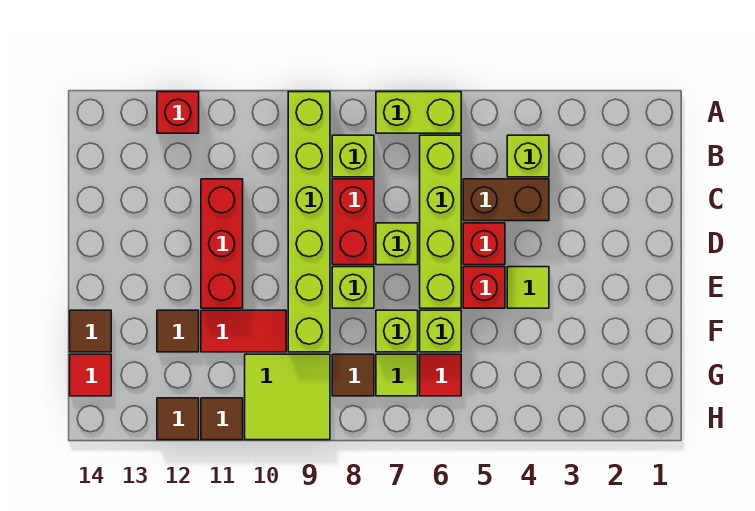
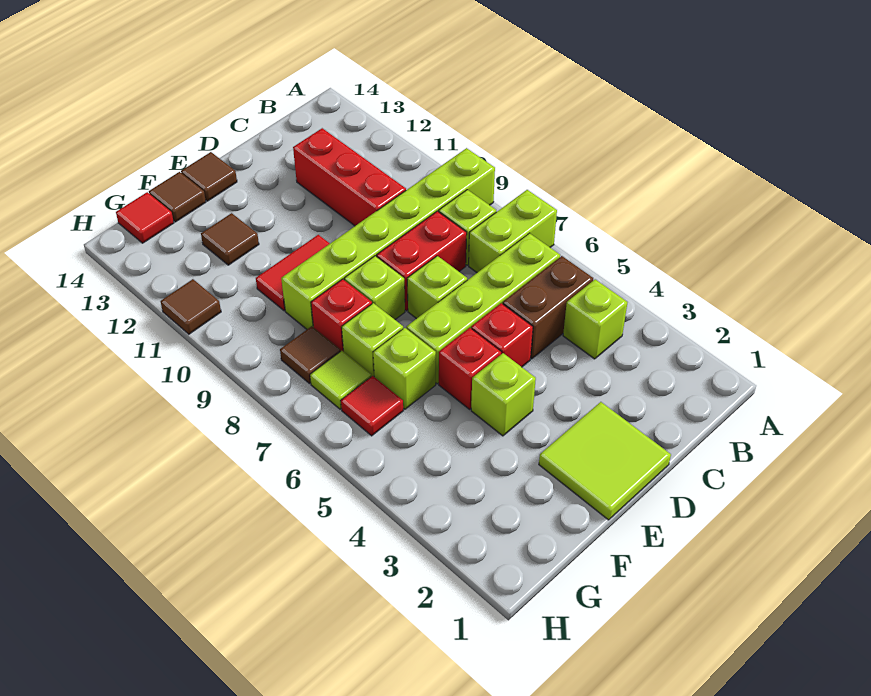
lime brick A6:A7 level 1 -> lime brick A7:B7 level 1
red brick A12 level 1 -> red brick F8 level 1
brown brick C4:C5 level 1 -> brown brick B5:C5 level 1
red brick C11:E11 level 1 -> red brick C10:C12 level 1
lime tile E4 level 1 -> lime brick E4 level 1
red tile F10:F11 level 1 -> red tile E10:F10 level 1
lime tile G9:H10 level 1 -> lime tile D1:E2 level 1
brown tile H12 level 1 -> brown tile E14 level 1

